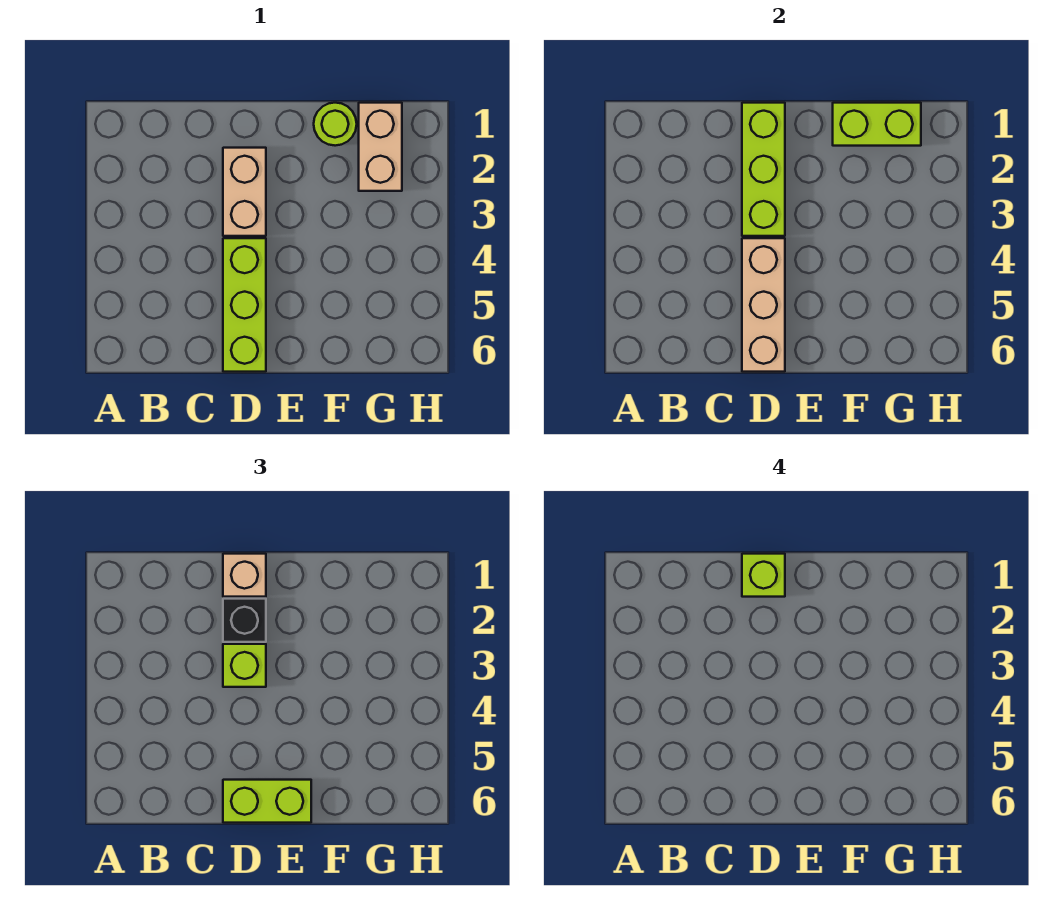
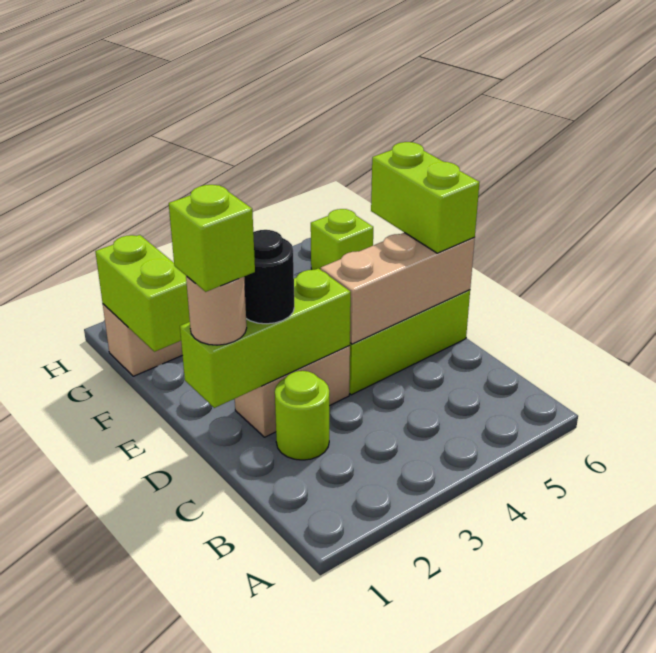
tan brick D1 level 3 -> tan round brick D1 level 3
black brick D2 level 3 -> black round brick D2 level 3
lime brick D3 level 3 -> lime brick G6 level 1
lime round brick F1 level 1 -> lime round brick C2 level 1

